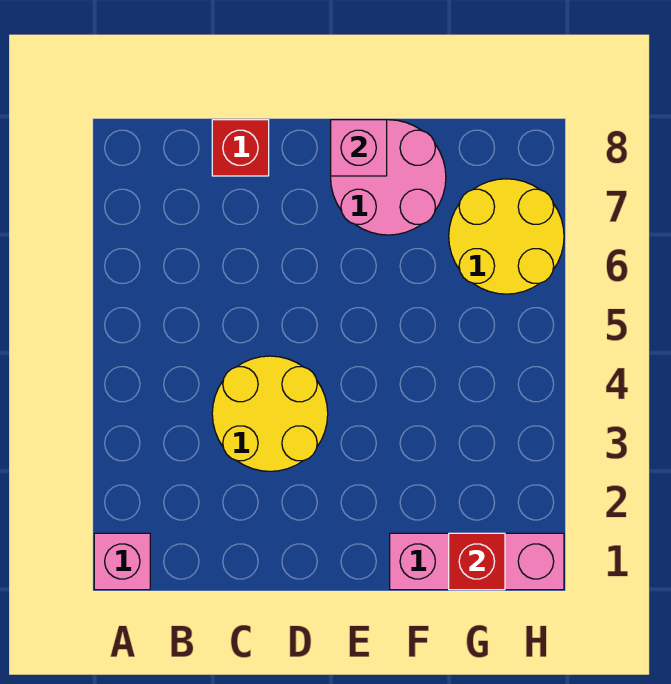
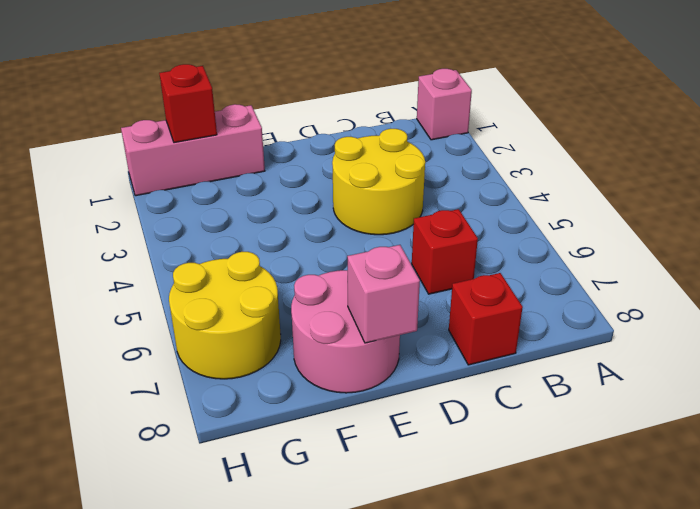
none -> red brick C6 level 1

